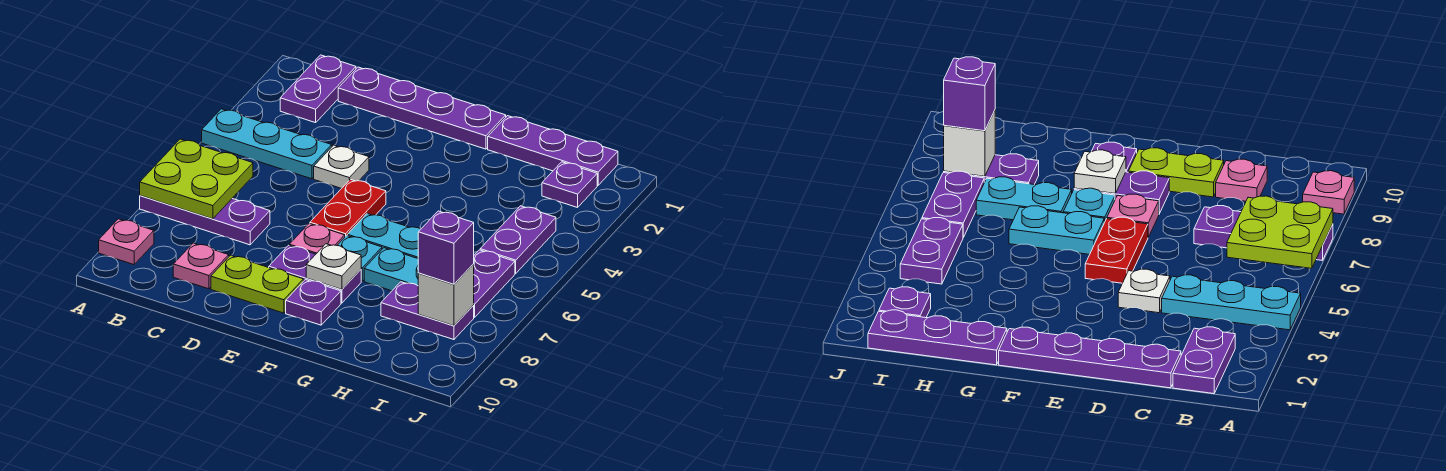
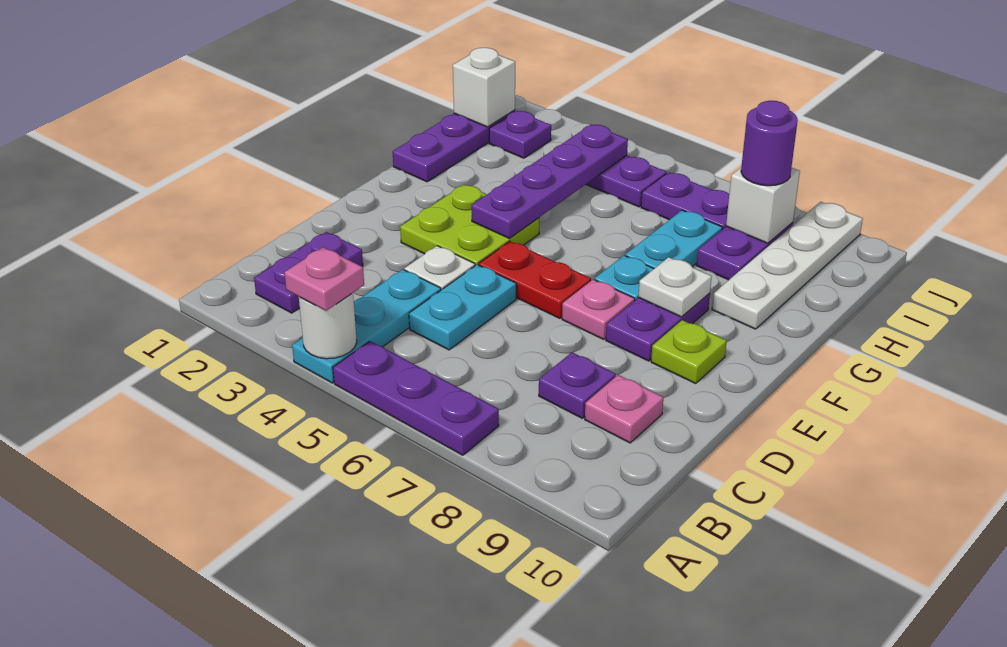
none -> white round brick A4 level 2
lime plate A6:B7 level 2 -> lime plate E3:F4 level 1
purple plate A7:C7 level 1 -> purple plate A5:A7 level 1
pink plate A9 level 1 -> pink plate A4 level 3
purple plate B1:B2 level 1 -> purple plate B2:C2 level 1
purple plate C1:F1 level 1 -> purple plate F4:I4 level 2
lime plate D9:E9 level 1 -> lime plate E9 level 1
cyan plate F6:G6 level 1 -> cyan plate C5:D5 level 1
purple plate F9 level 1 -> purple plate C8 level 1
none -> white plate G9:J9 level 1
none -> white brick I1 level 2
purple brick I8 level 3 -> purple round brick I8 level 3

